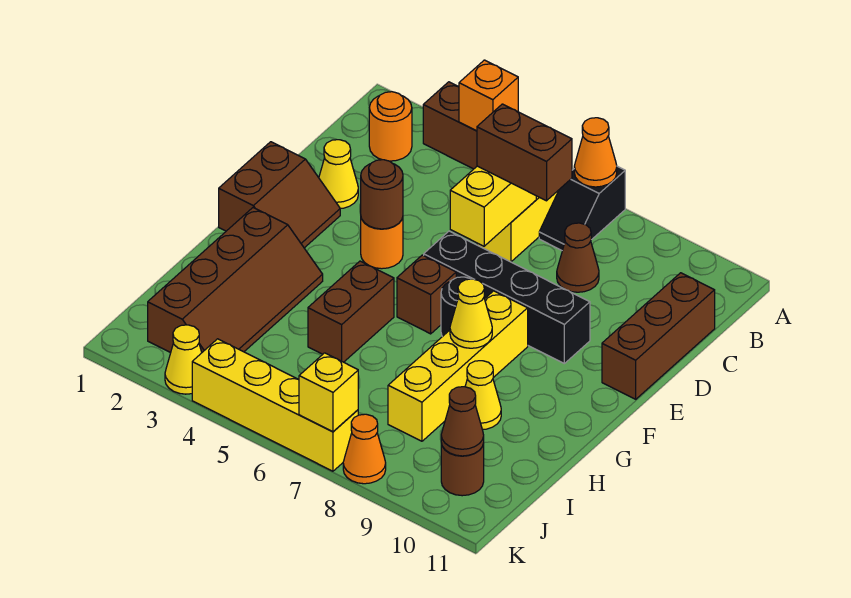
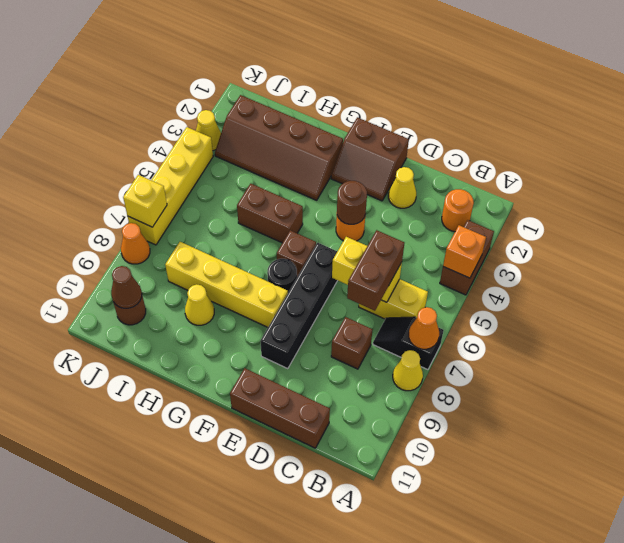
brown cone C8 level 1 -> brown brick C8 level 1
yellow cone G8 level 2 -> yellow cone A8 level 1

